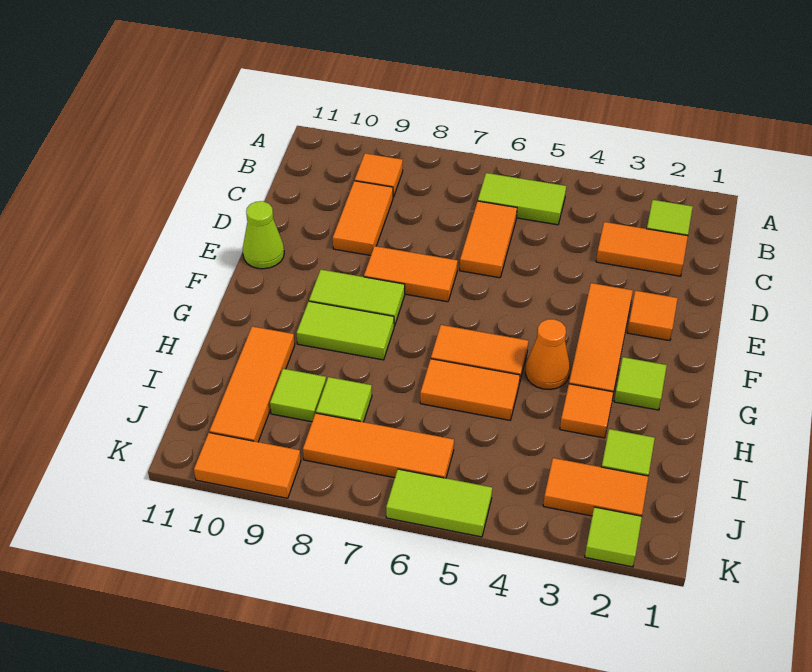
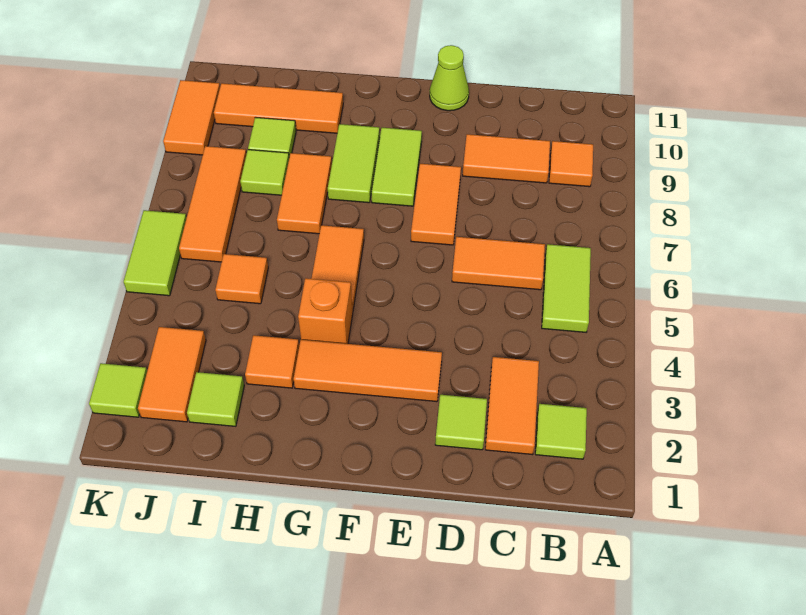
orange tile E2 level 1 -> orange tile I5 level 1
lime tile G2 level 1 -> lime tile D2 level 1
orange cone G4 level 1 -> orange brick G4 level 1
orange tile H5:H6 level 1 -> orange tile H7:H8 level 1

